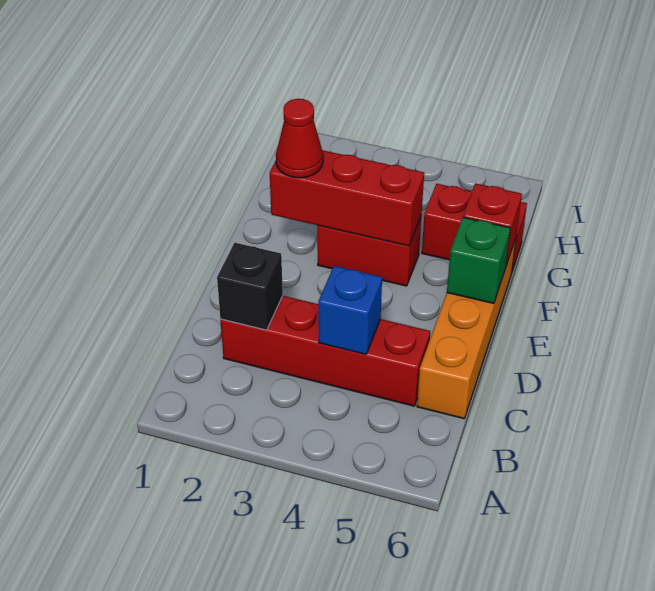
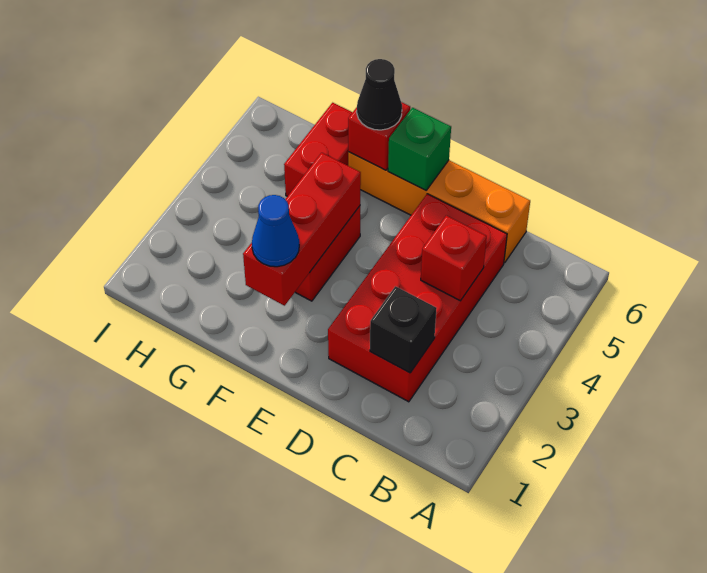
red brick C2:C5 level 1 -> red brick C2:D5 level 1
blue brick C4 level 2 -> red brick C4 level 2
red cone F2 level 3 -> blue cone F2 level 3
none -> black cone F6 level 3

